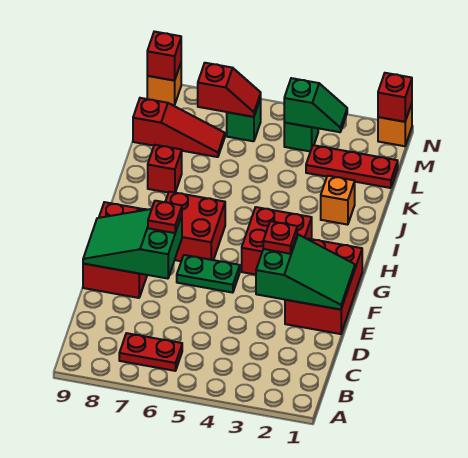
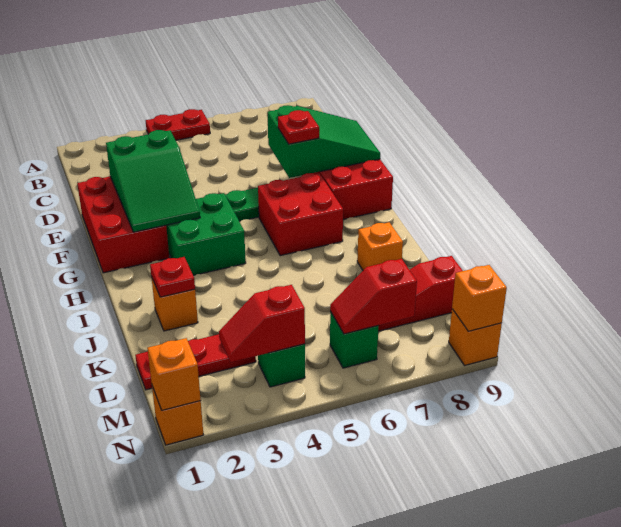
red plate B6:B7 level 1 -> red plate A4:A5 level 1
green slope E1:F3 level 2 top 3 -> green slope E2:G3 level 2 top E
red plate F3 level 3 -> red plate J2 level 2
red brick G3:H4 level 1 -> green brick G3:H4 level 1
red brick J8 level 1 -> orange brick J8 level 1
green slope M3:M4 level 2 top 4 -> red slope M3:M4 level 2 top 4
red brick N1 level 2 -> orange brick N1 level 2
red brick N9 level 2 -> orange brick N9 level 2

